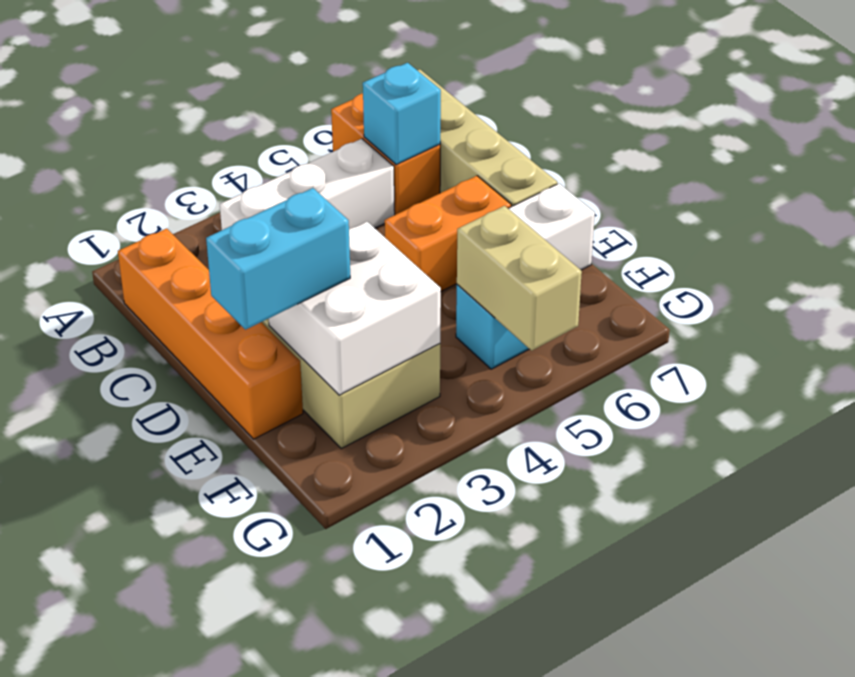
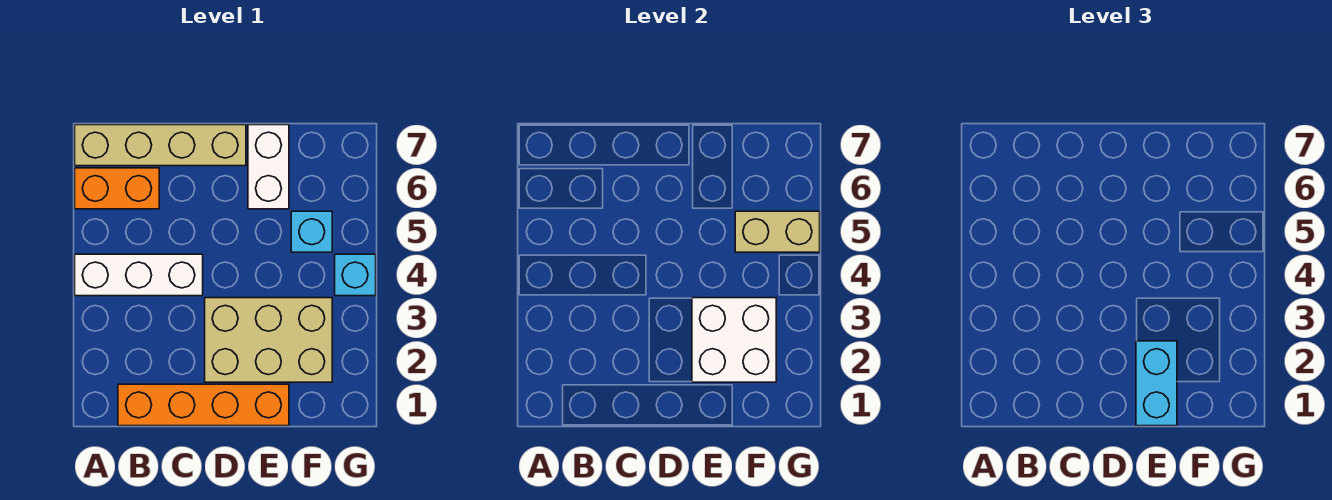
white brick B3:B5 level 1 -> white brick A4:C4 level 1
cyan brick B6 level 2 -> cyan brick G4 level 1
orange brick D5:D6 level 1 -> none

